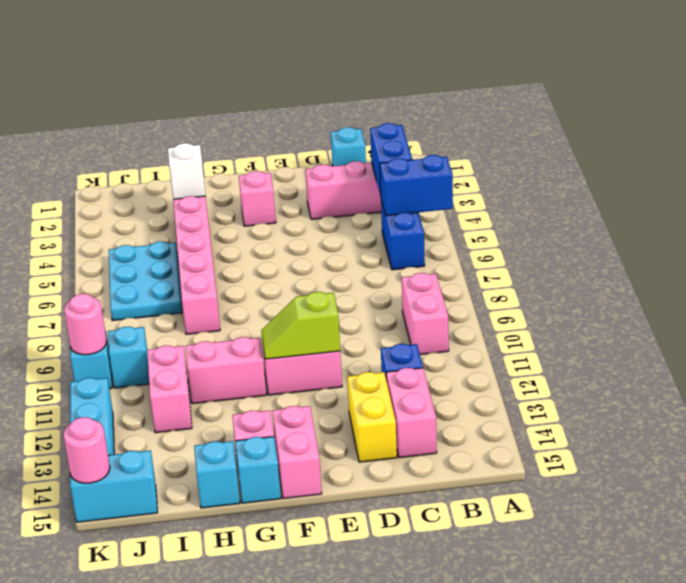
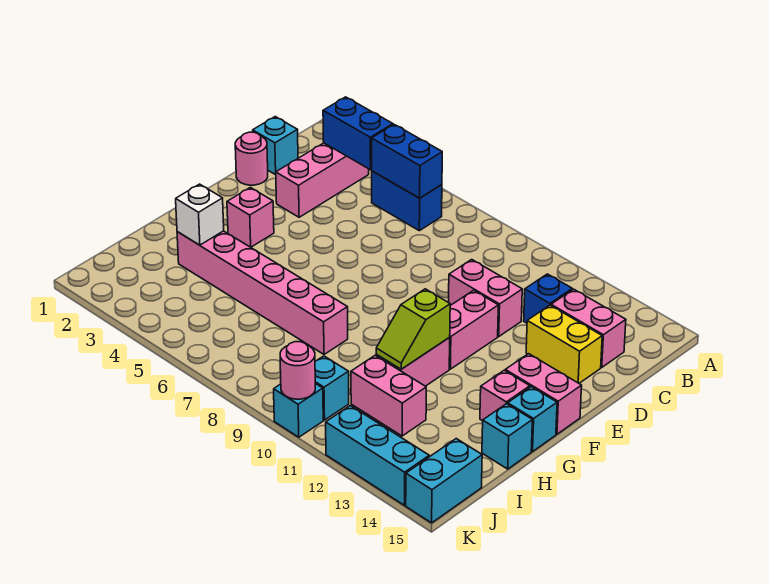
blue brick A5:B5 level 2 -> blue brick B5:B6 level 2
pink brick B9:B10 level 1 -> pink brick D10:D11 level 1
lime slope E11:F11 level 2 top E -> lime slope G11:H11 level 2 top G
cyan plate I5:J7 level 1 -> none
pink round brick K15 level 2 -> pink round brick D1 level 1

